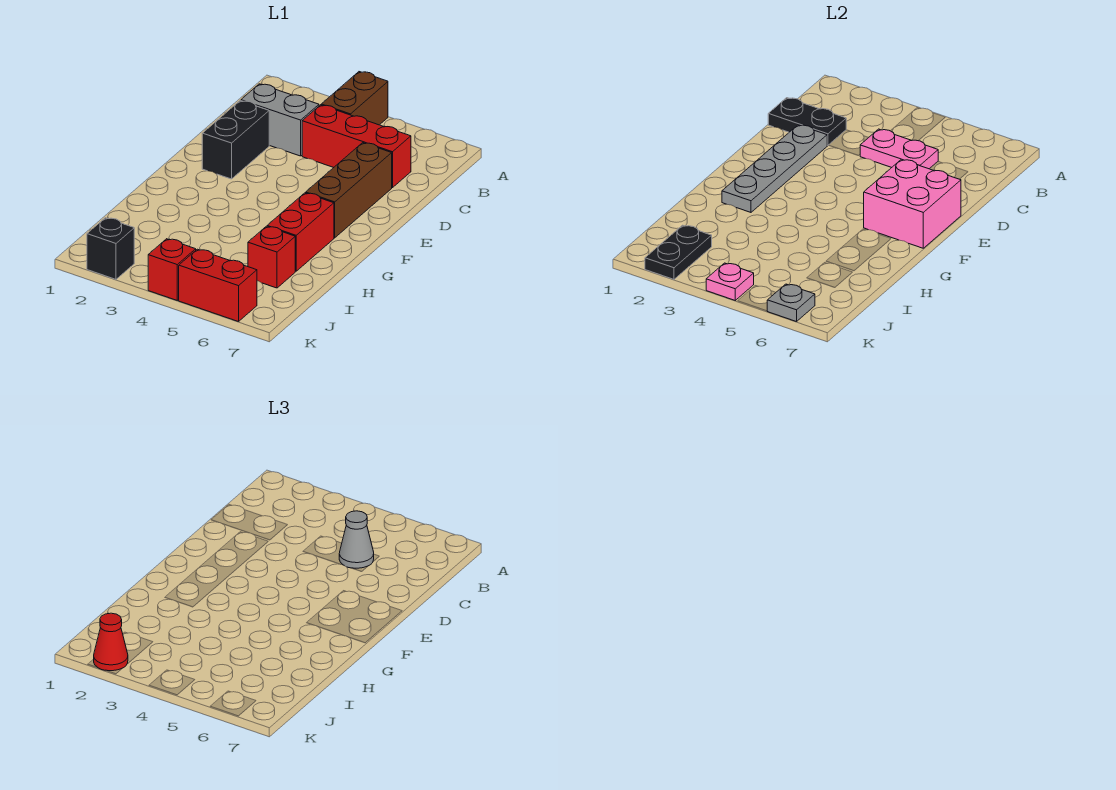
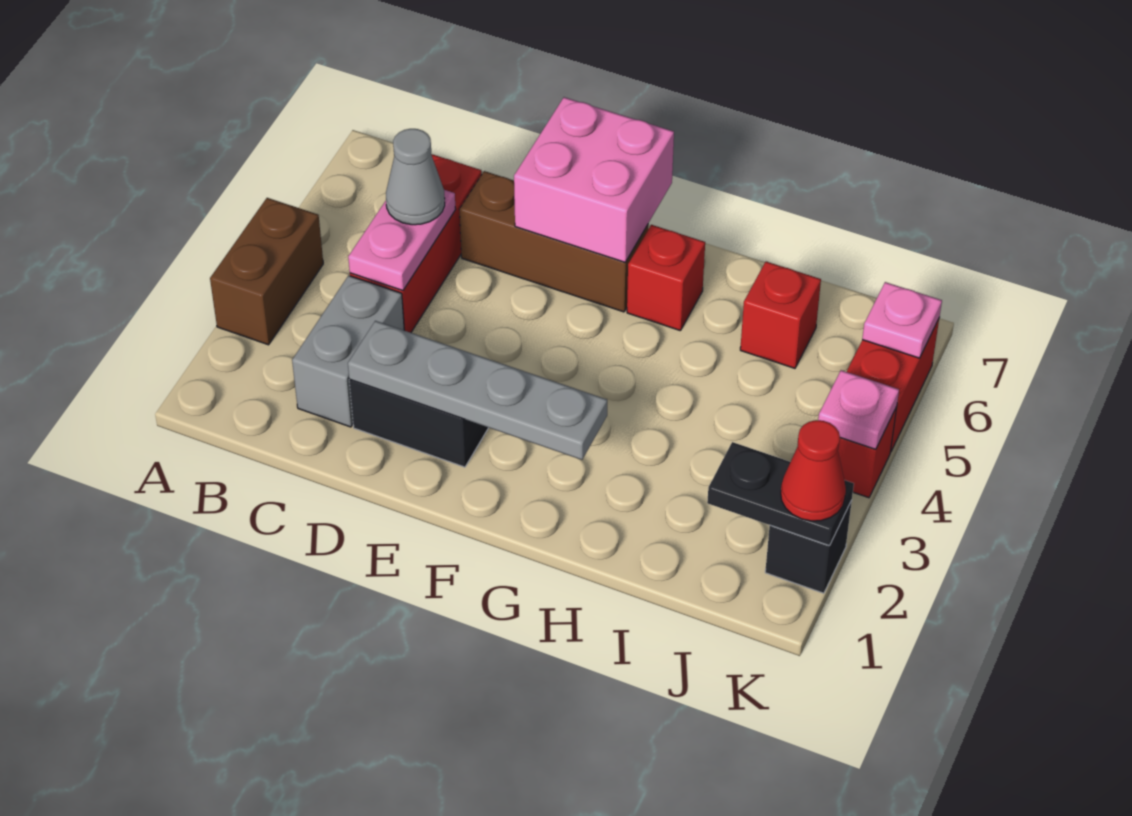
brown brick A4:B4 level 1 -> brown brick A3:A4 level 1
black plate C1:C2 level 2 -> none
red brick G6:H6 level 1 -> red brick G6 level 1
grey plate K6 level 2 -> pink plate K6 level 2

